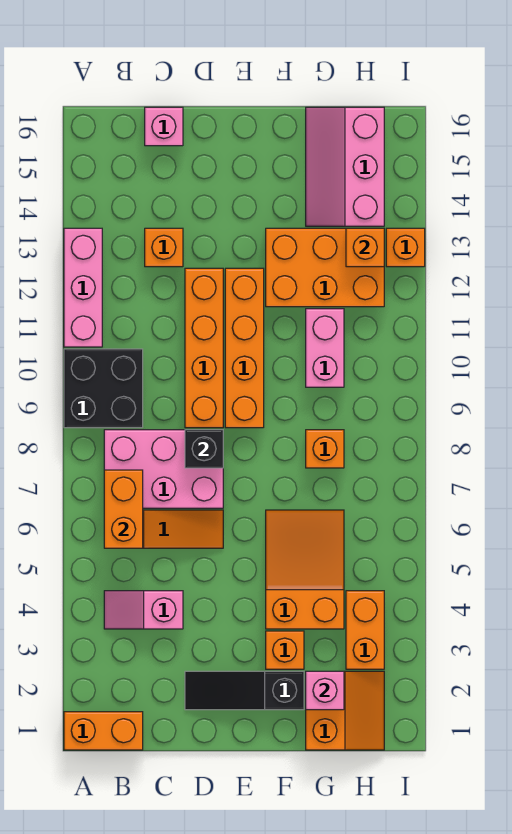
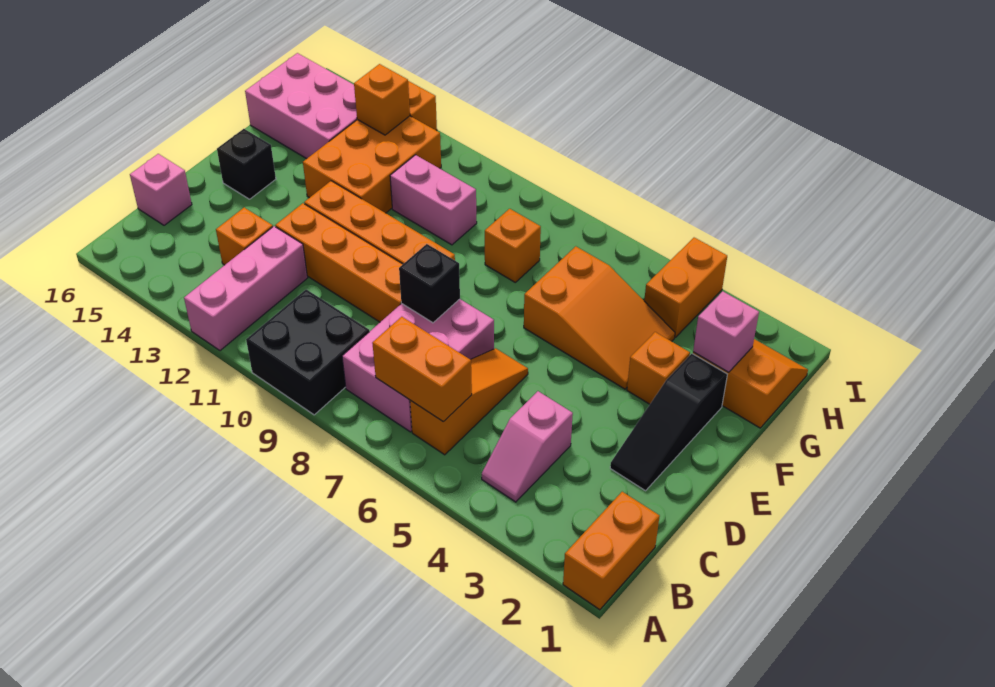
pink brick A11:A13 level 1 -> pink brick A12:C12 level 1
none -> black brick E15 level 1
orange slope F4:G6 level 1 top 4 -> orange slope F4:G6 level 1 top 6
pink slope G14:H16 level 1 top H -> pink brick G14:H16 level 1
orange brick H3:H4 level 1 -> orange brick H4:I4 level 1

